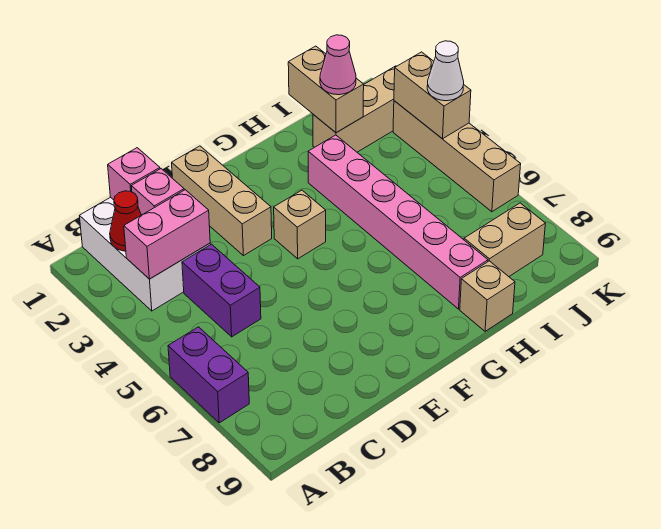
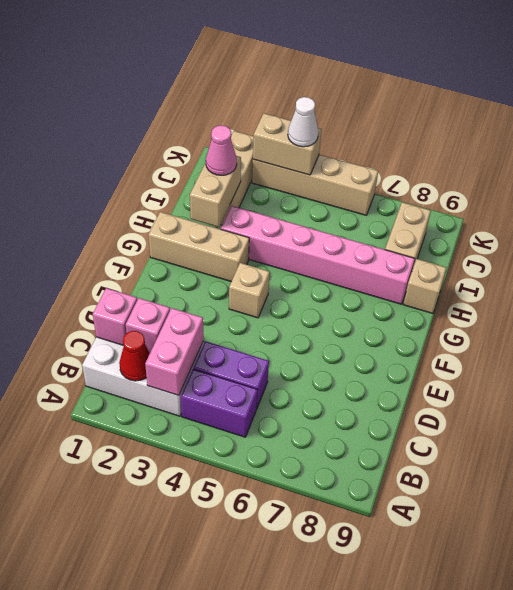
purple brick A6:A7 level 1 -> purple brick B4:B5 level 1
tan brick E1:E3 level 1 -> tan brick G1:G3 level 1
tan brick I1:I2 level 2 -> tan brick H2:I2 level 2

